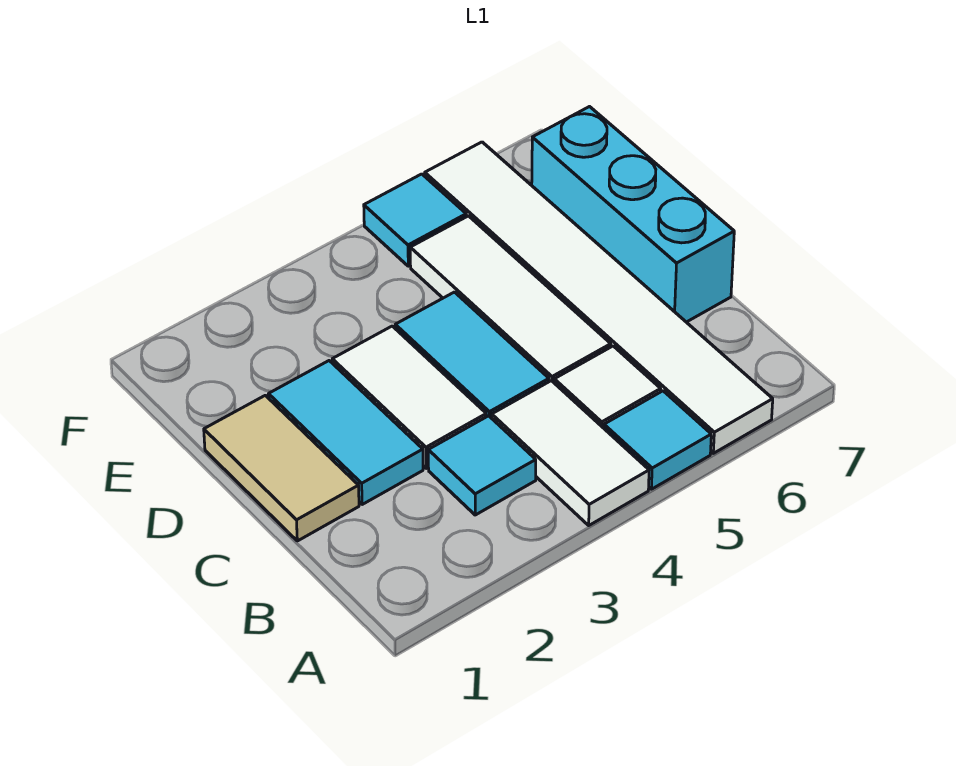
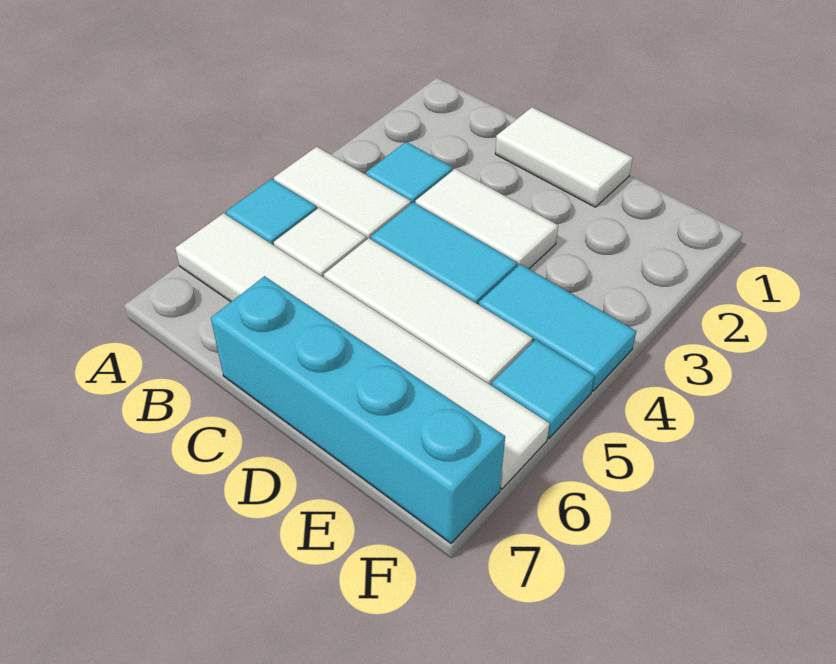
tan tile C1:D1 level 1 -> white tile C1:D1 level 1
cyan tile C2:D2 level 1 -> cyan tile E4:F4 level 1
cyan brick C7:E7 level 1 -> cyan brick C7:F7 level 1

